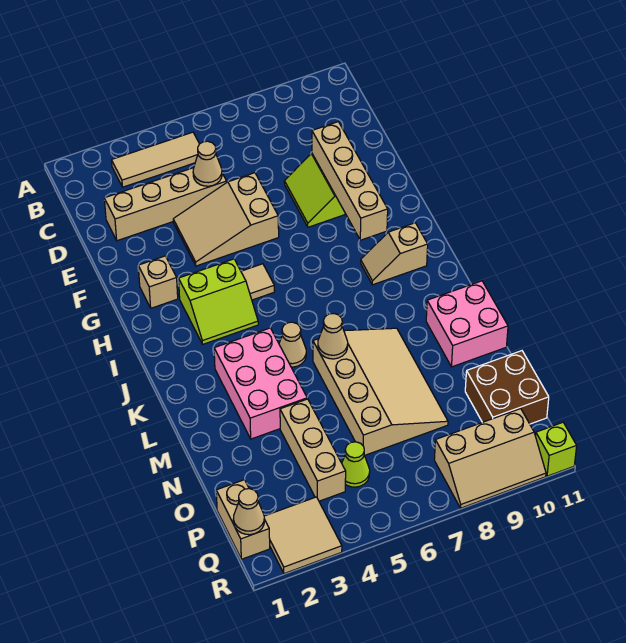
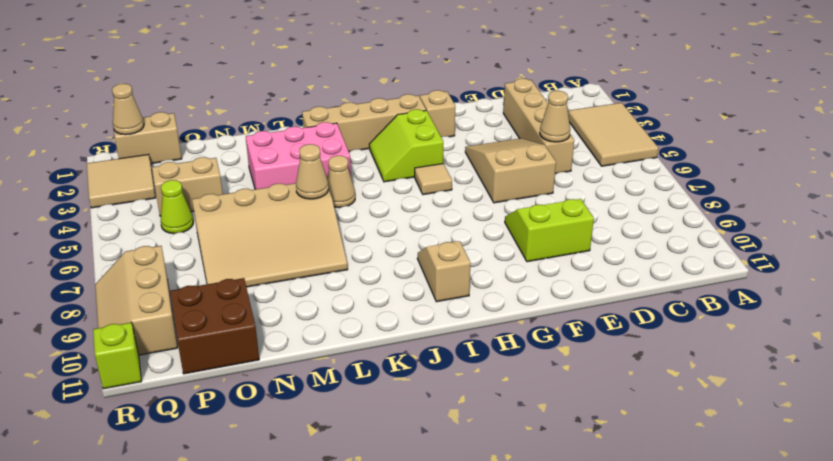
tan tile B3:B5 level 1 -> tan tile A3:B5 level 1
tan brick E9:H9 level 2 -> tan brick H2:K2 level 1
pink brick L10:M11 level 1 -> none
tan brick N4:P4 level 1 -> tan brick O4:P4 level 1

